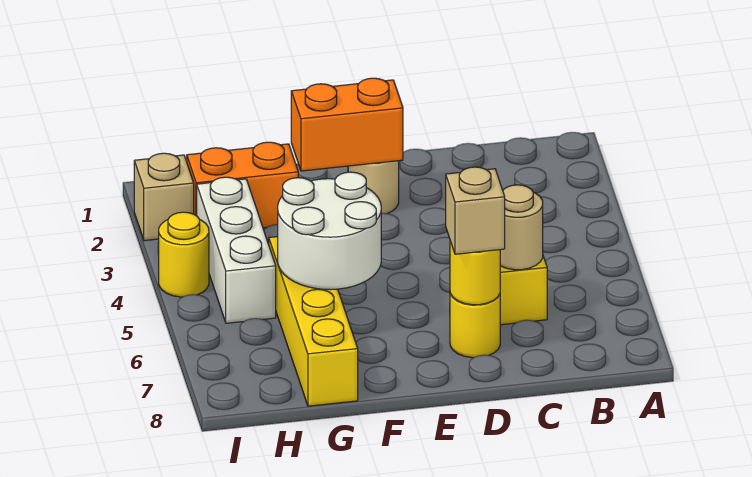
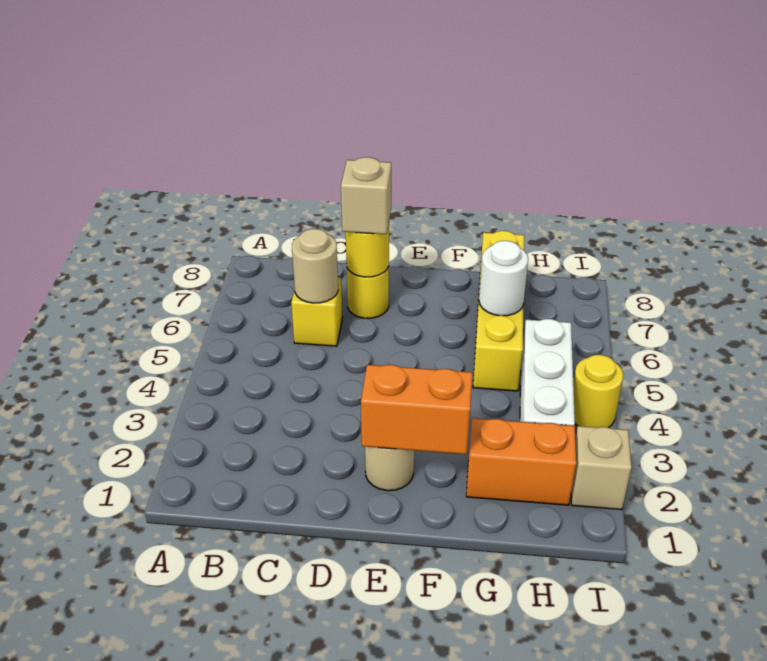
white round brick F5:G6 level 2 -> white round brick G6 level 2

